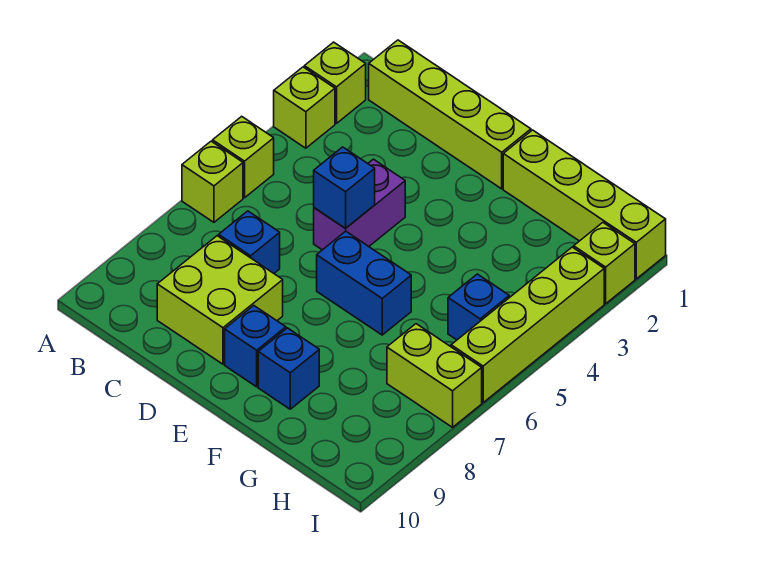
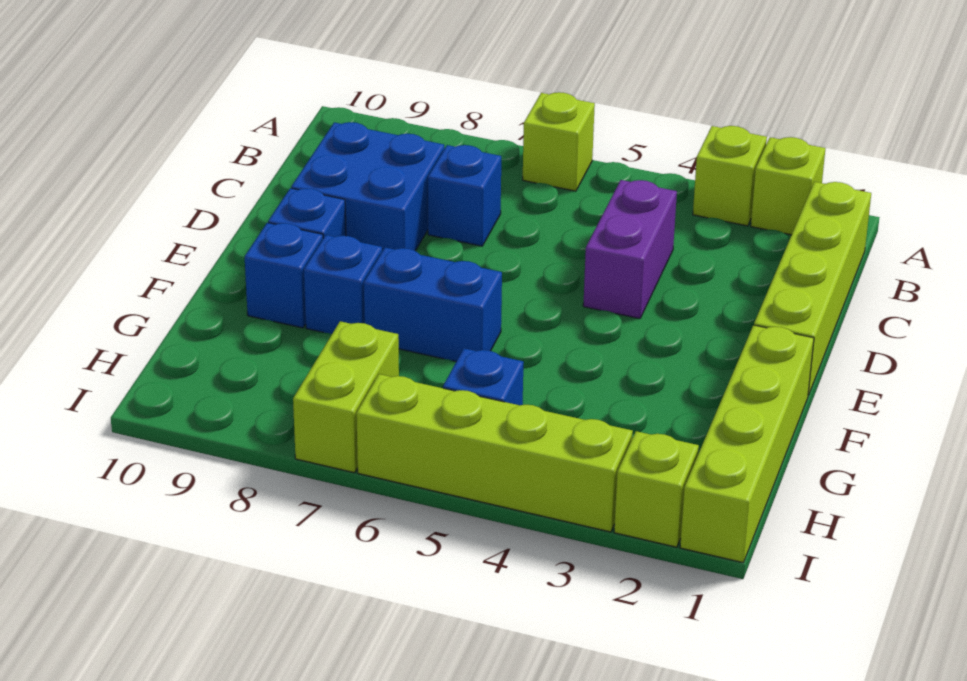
lime brick A5 level 1 -> none
lime brick C8:D9 level 1 -> blue brick C8:D9 level 1
purple brick D4:D5 level 1 -> purple brick C4:D4 level 1
blue brick D5 level 2 -> blue brick F8 level 1
blue brick E6:F6 level 1 -> blue brick F6:F7 level 1

